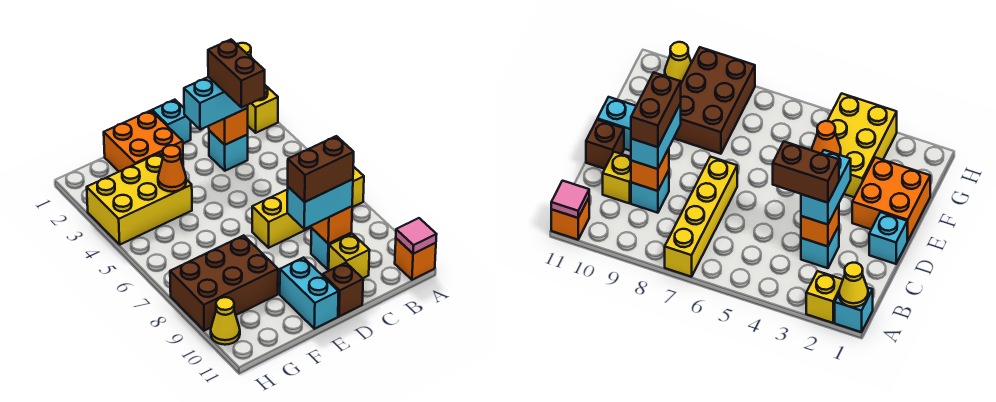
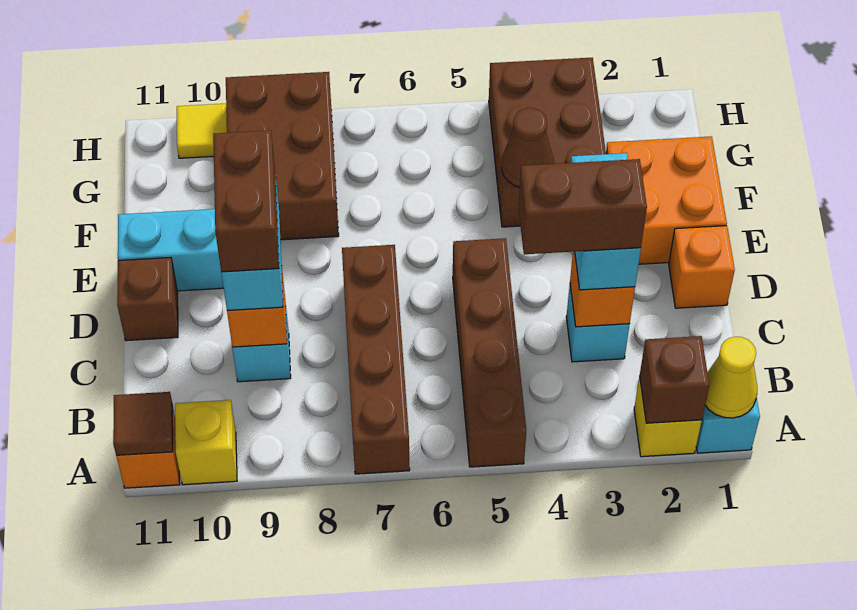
none -> brown brick A2 level 2
none -> brown brick A5:D5 level 1
yellow brick A7:D7 level 1 -> brown brick A7:D7 level 1
pink tile A11 level 2 -> brown tile A11 level 2
yellow brick C10 level 1 -> yellow brick A10 level 1
cyan brick D1 level 1 -> orange brick D1 level 1
yellow brick F3:H4 level 1 -> brown brick F3:H4 level 1
orange cone F4 level 2 -> brown cone F4 level 2
yellow cone H10 level 1 -> yellow tile H10 level 1

